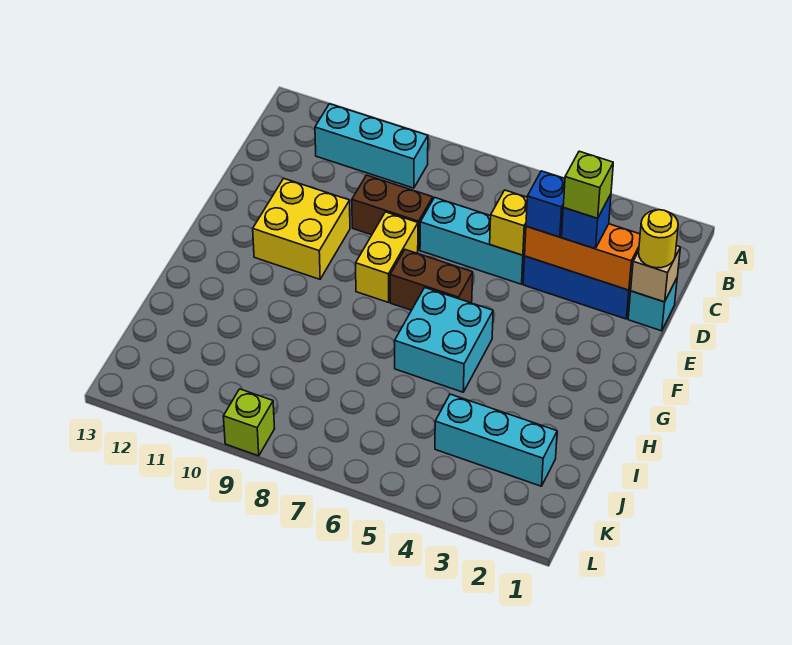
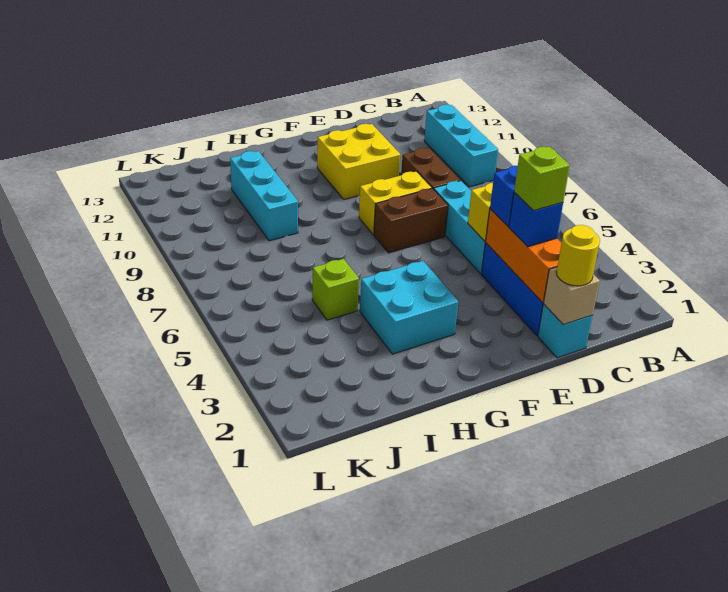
brown brick F6:F7 level 1 -> brown brick E7:F7 level 1
cyan brick G5:H6 level 1 -> cyan brick G3:H4 level 1
cyan brick J2:J4 level 1 -> cyan brick I9:I11 level 1
lime brick L9 level 1 -> lime brick I5 level 1

